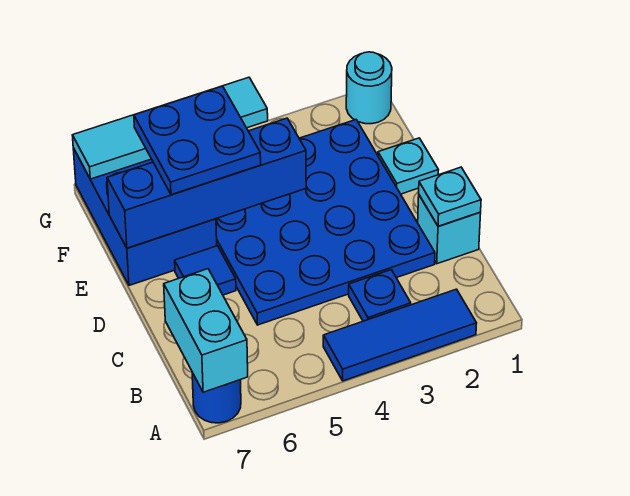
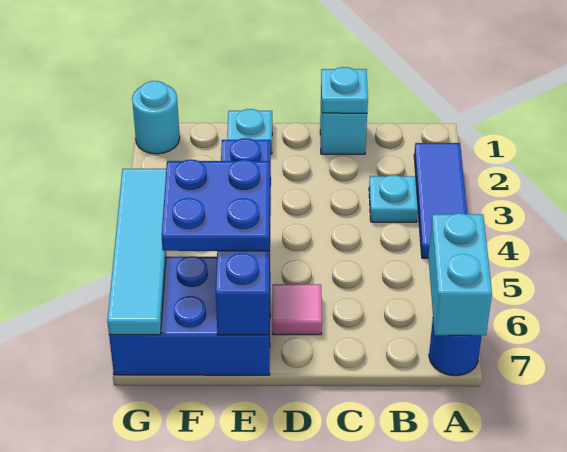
cyan brick A7:B7 level 2 -> cyan brick A6:A7 level 2
blue plate B3 level 1 -> cyan plate B3 level 1
blue plate C2:F5 level 1 -> none
blue tile D6 level 1 -> pink tile D6 level 1

